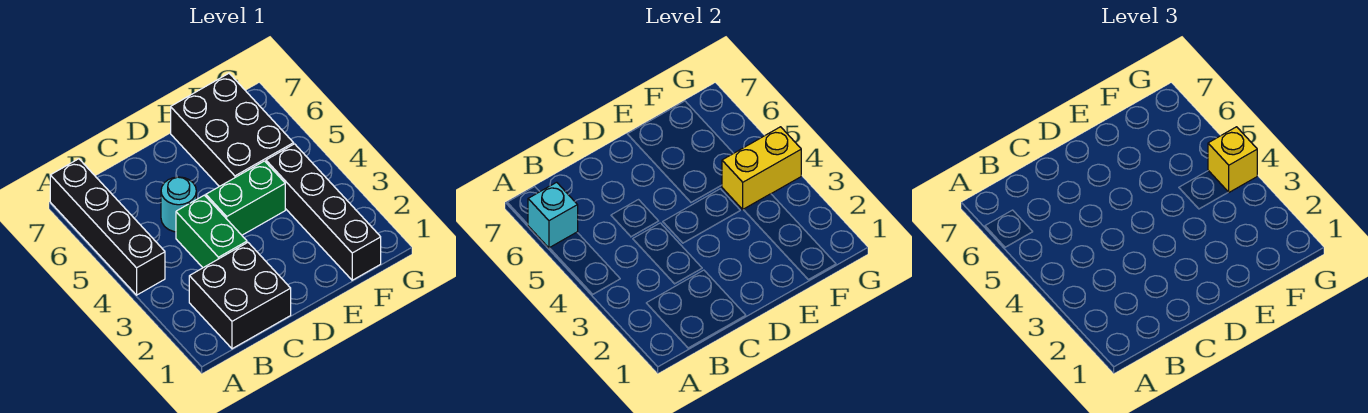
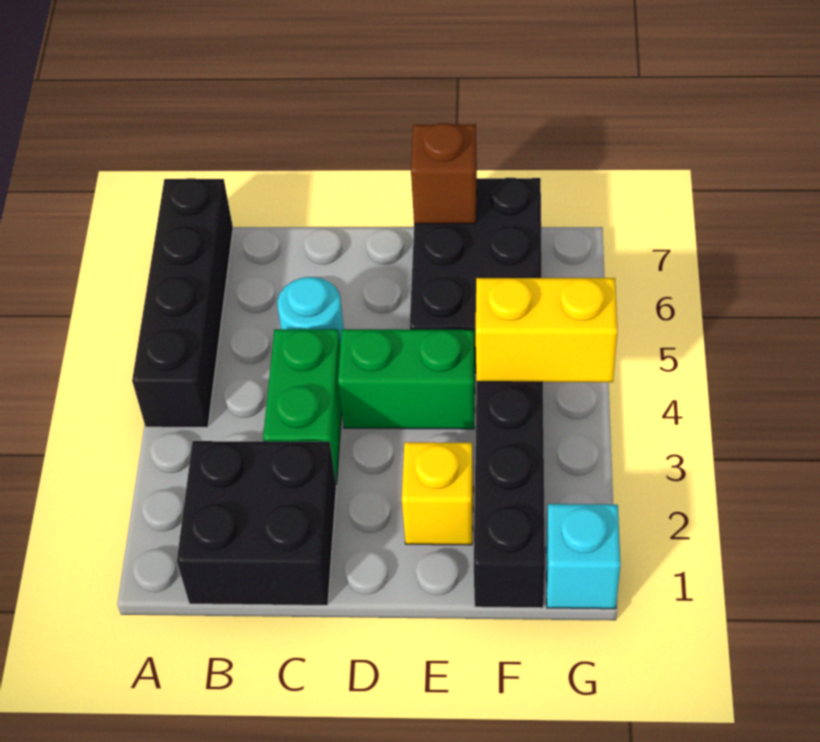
cyan brick A6 level 2 -> cyan brick G1 level 1
none -> brown brick E7 level 2
yellow brick G4 level 3 -> yellow brick E2 level 1

